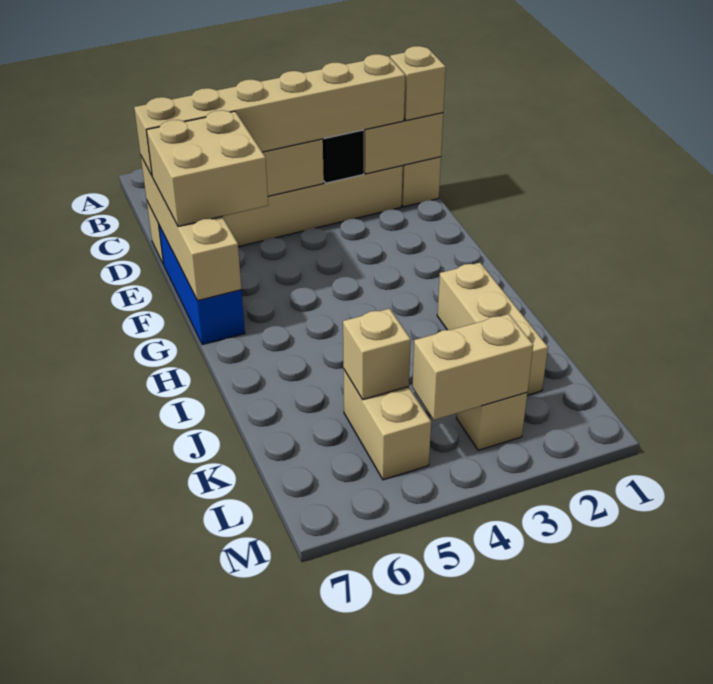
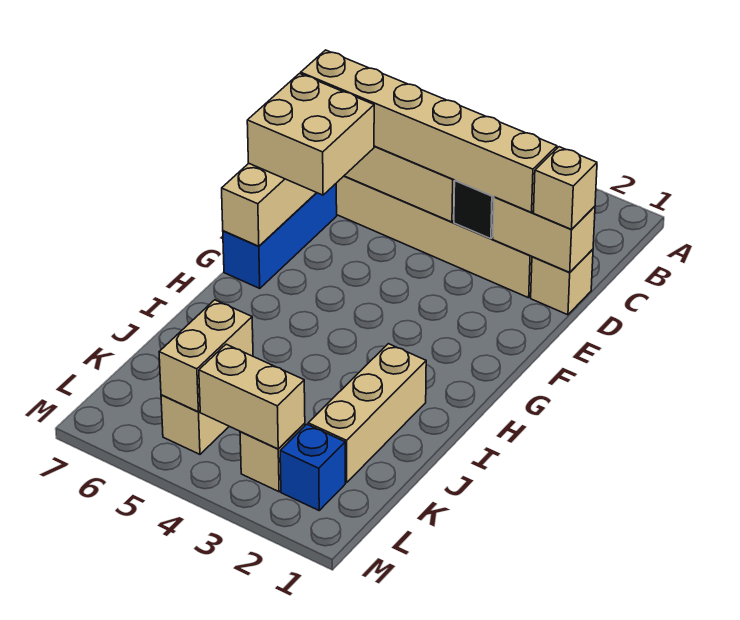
tan brick K5 level 2 -> tan brick K5:L5 level 2
none -> blue brick L2 level 1

